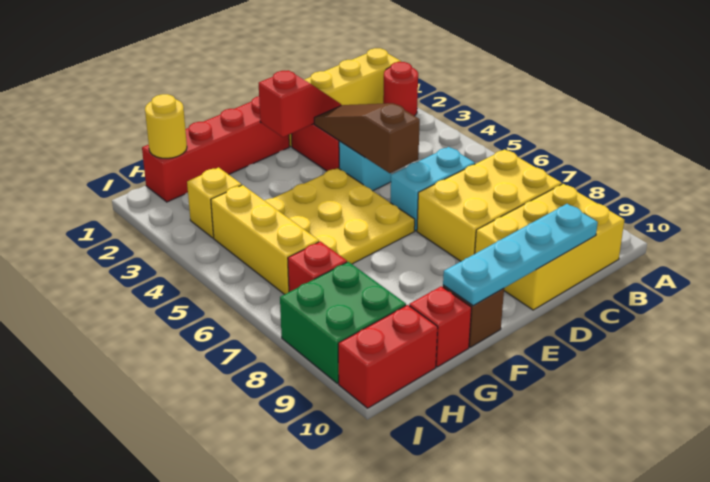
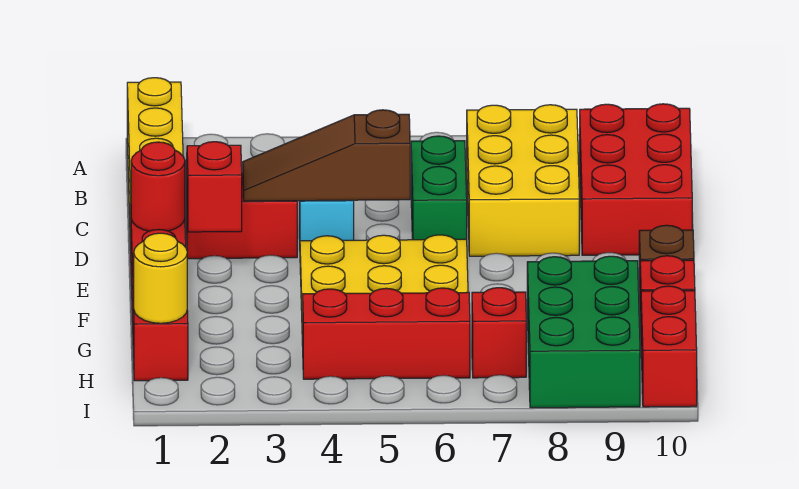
red round brick A2 level 1 -> red round brick E1 level 2
yellow brick B9:D10 level 1 -> red brick B9:D10 level 1
cyan brick C6:D6 level 1 -> green brick C6:D6 level 1
cyan plate C10:F10 level 2 -> none
yellow brick H3 level 1 -> none
yellow brick H4:H6 level 1 -> red brick H4:H6 level 1
green brick H8:I9 level 1 -> green brick G8:I9 level 1

